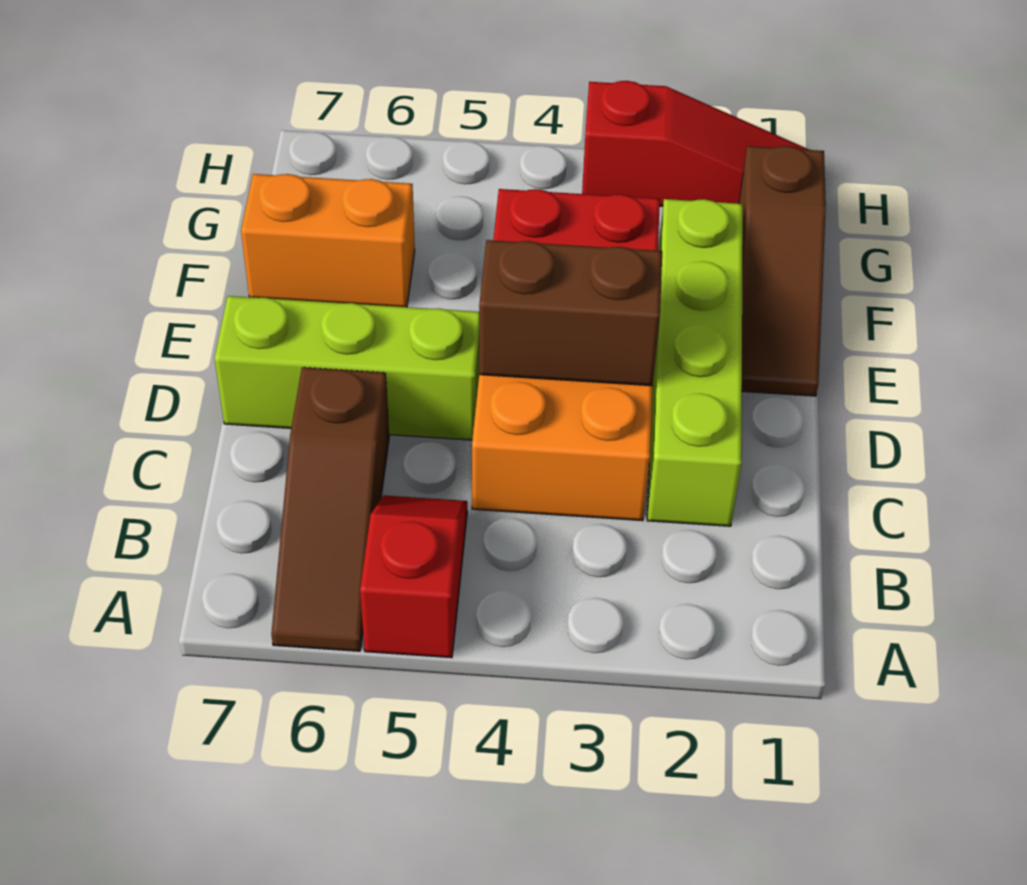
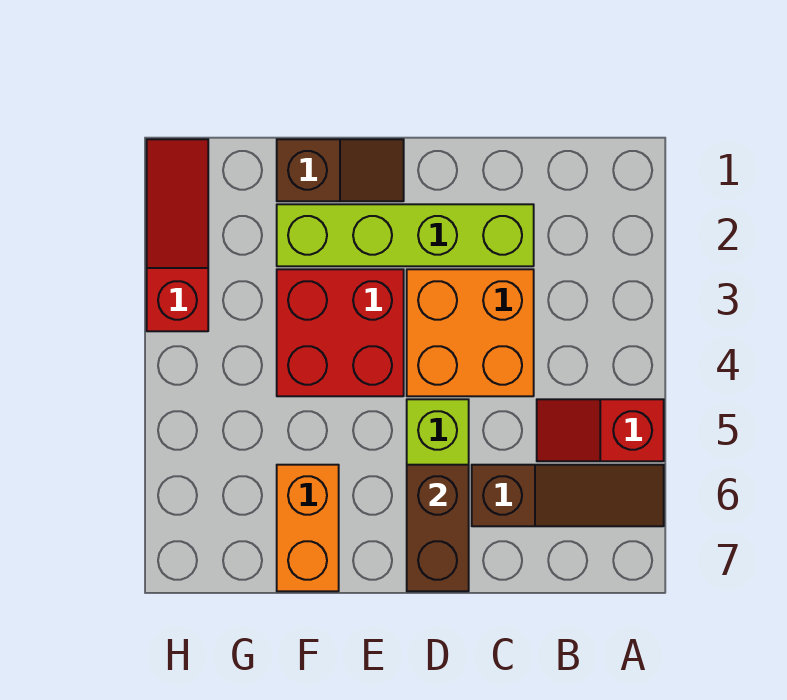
brown brick D3:D4 level 2 -> brown brick D6:D7 level 2
brown slope E1:G1 level 1 top G -> brown slope E1:F1 level 1 top F

